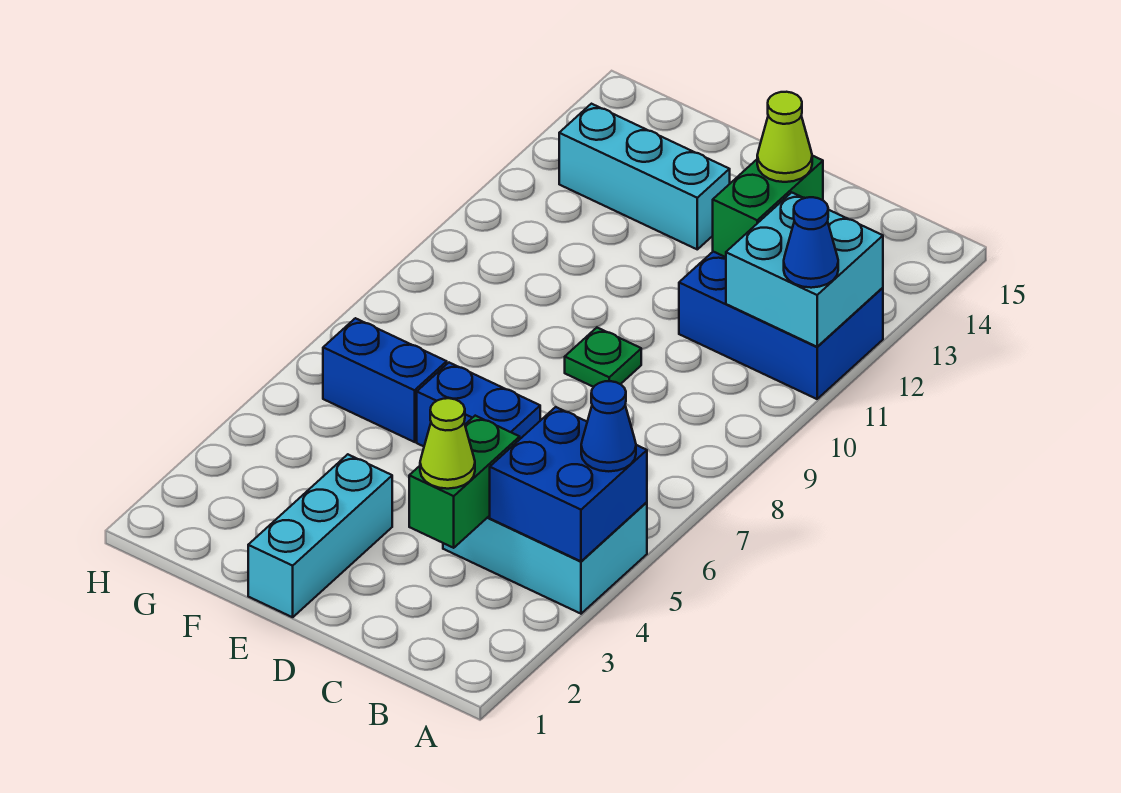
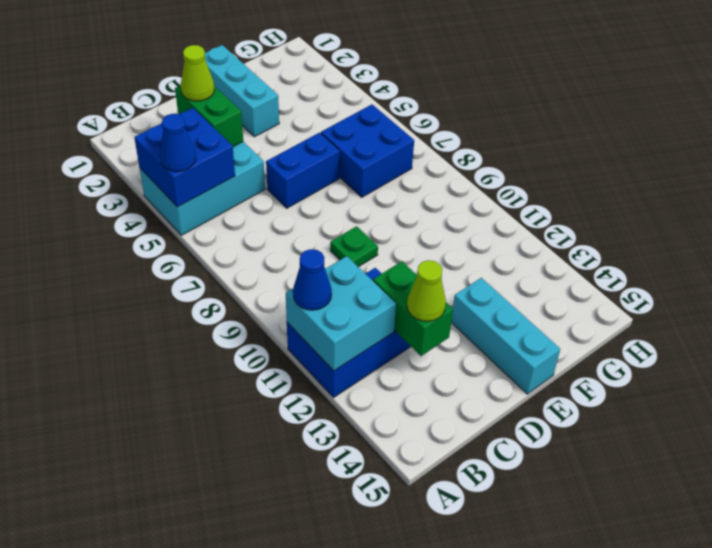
cyan brick E13:G13 level 1 -> cyan brick E13:E15 level 1
blue brick F6:G6 level 1 -> blue brick F6:G7 level 1

